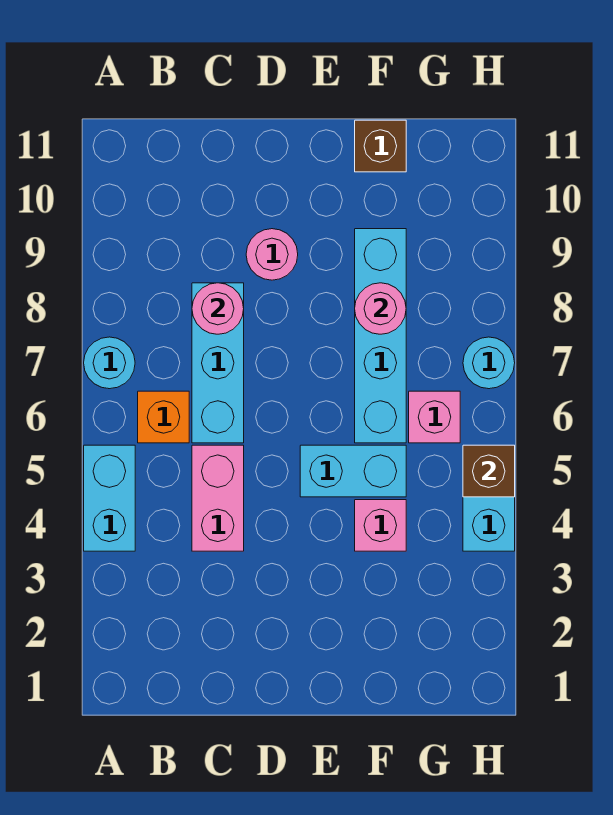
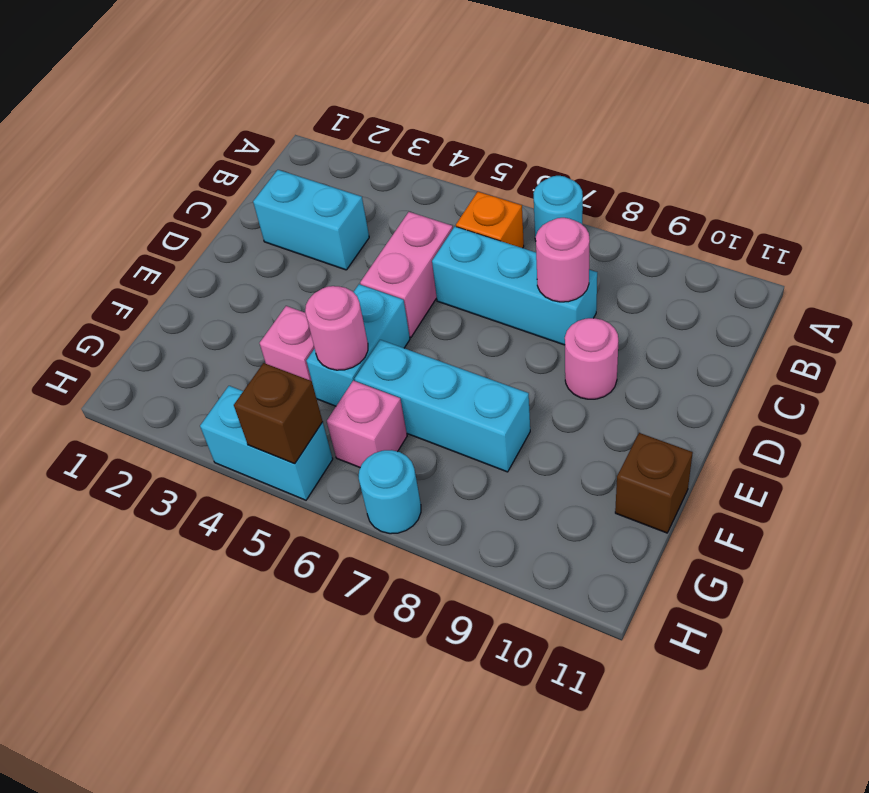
cyan brick A4:A5 level 1 -> cyan brick C2:C3 level 1
pink brick C4:C5 level 1 -> pink brick C5:D5 level 1
cyan brick F6:F9 level 1 -> cyan brick F6:F8 level 1
pink round brick F8 level 2 -> pink round brick F5 level 2

